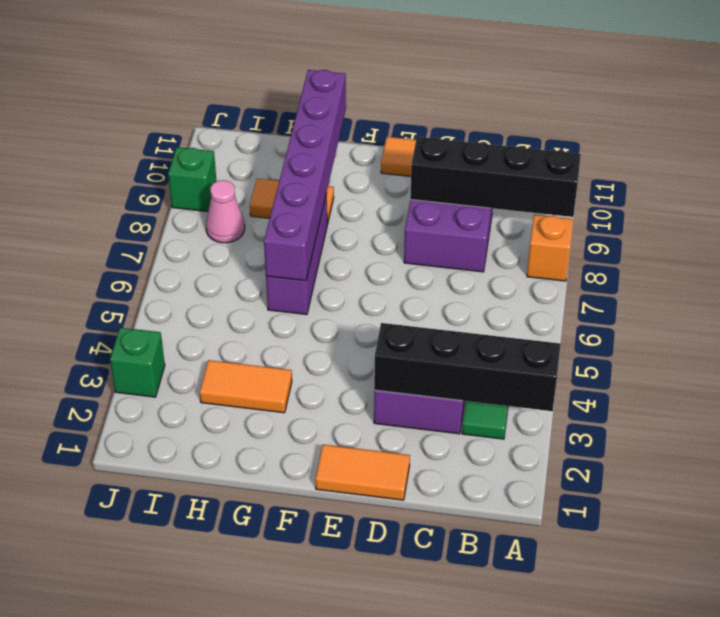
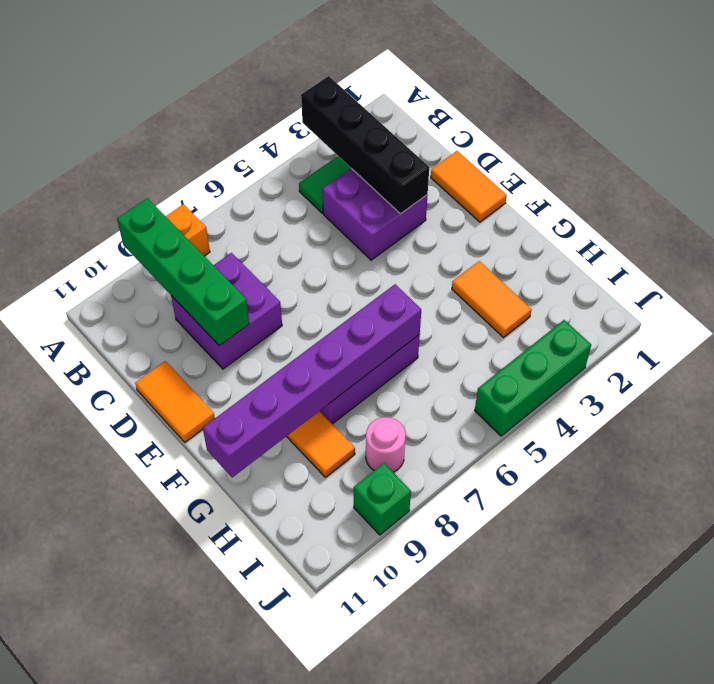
black brick A9:D9 level 2 -> green brick A9:D9 level 2
pink cone I8 level 1 -> pink round brick I8 level 1
green brick J3 level 1 -> green brick J3:J5 level 1

